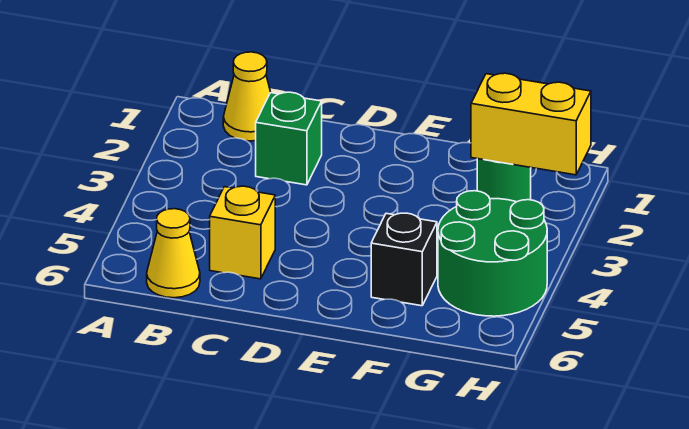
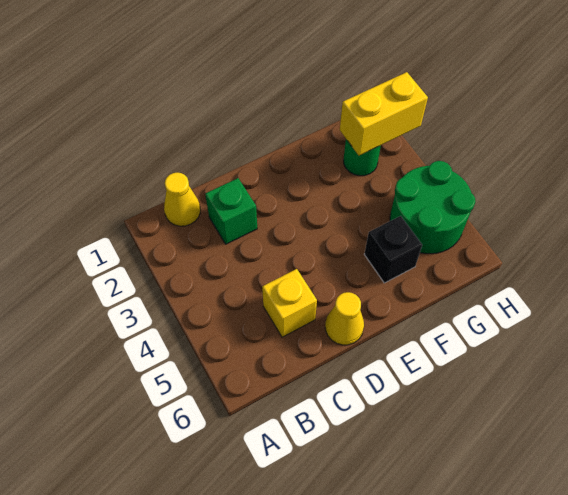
yellow cone B6 level 1 -> yellow cone D6 level 1

